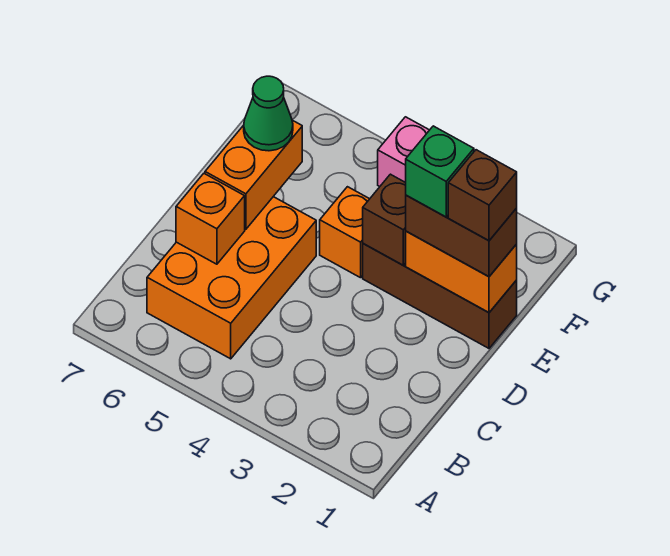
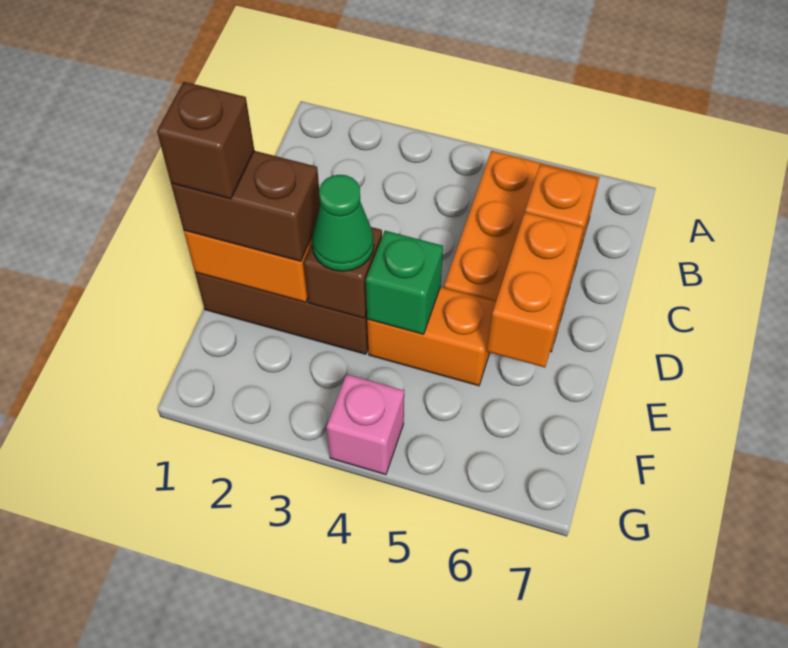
green brick E2 level 4 -> green brick E4 level 2
orange brick E4 level 1 -> orange brick E4:E5 level 1
green cone E6 level 3 -> green cone E3 level 3

